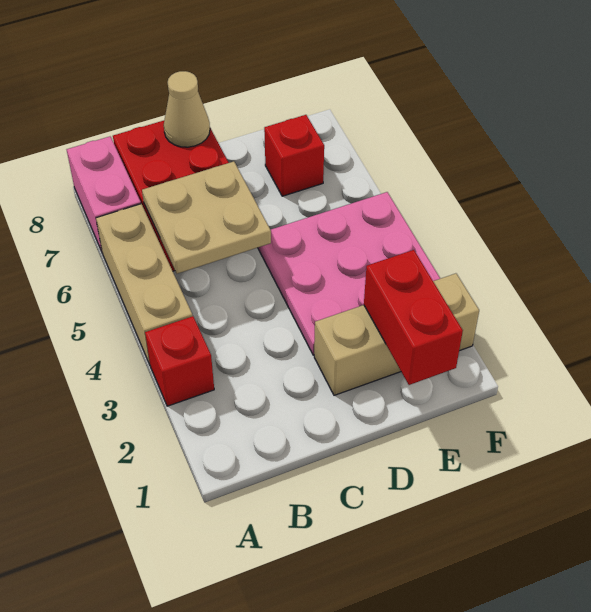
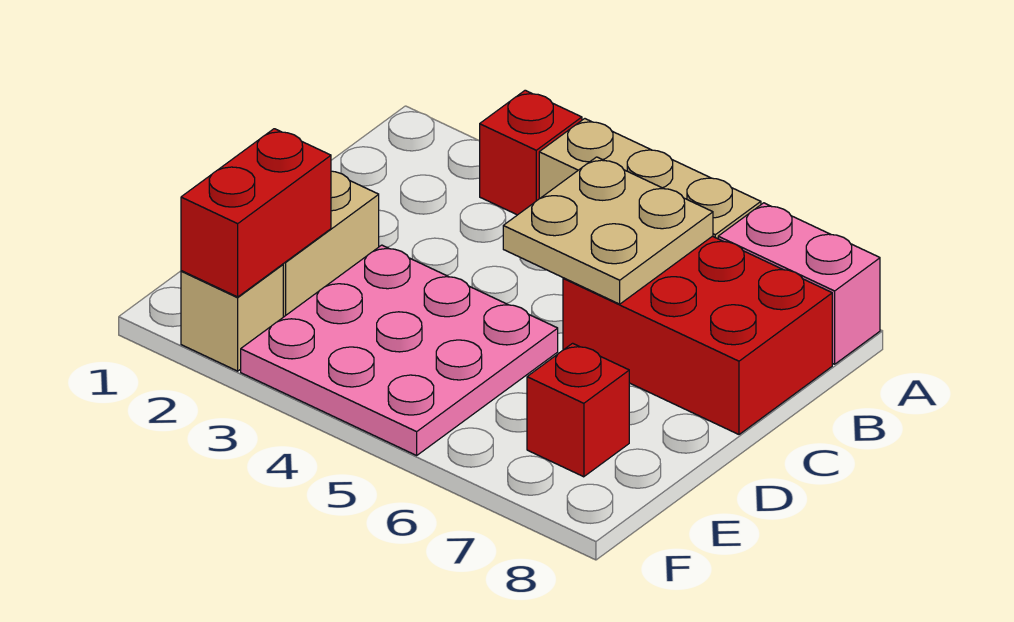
tan cone C8 level 2 -> none
red brick E1:E2 level 2 -> red brick E2:F2 level 2

